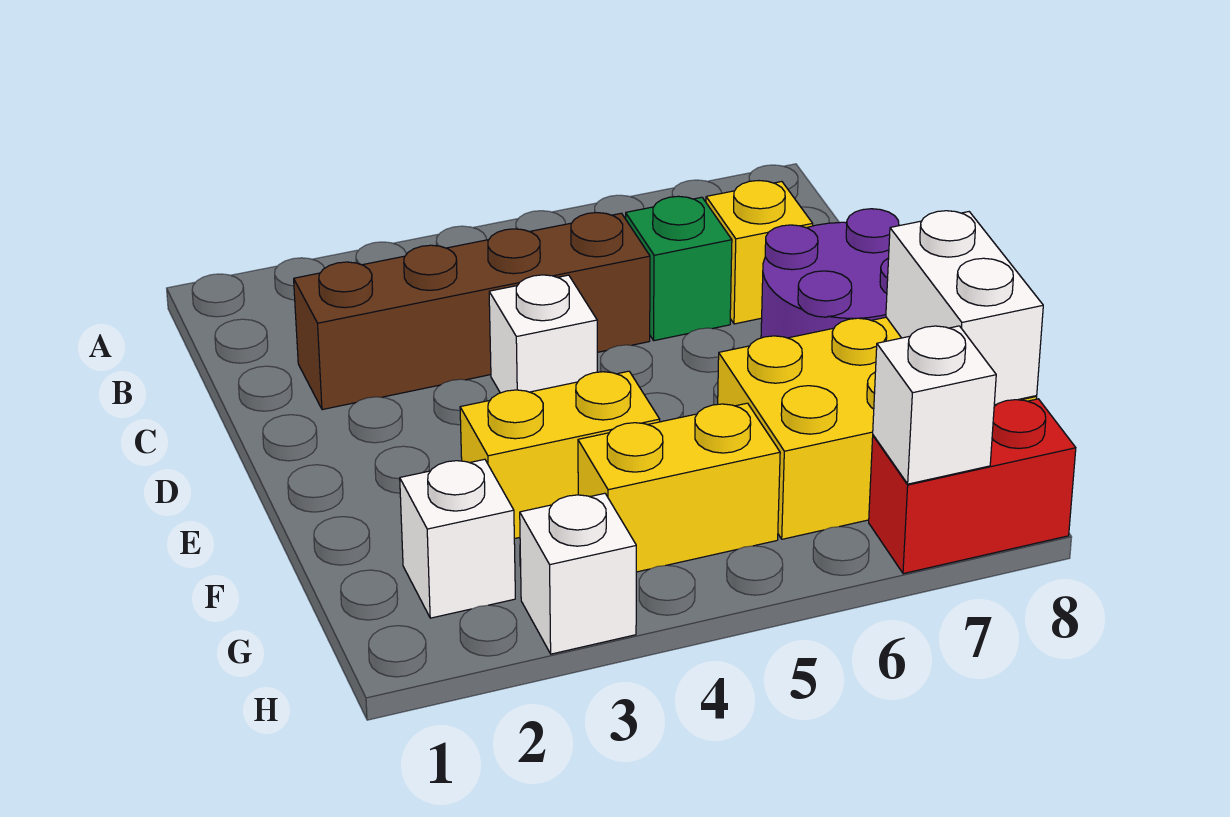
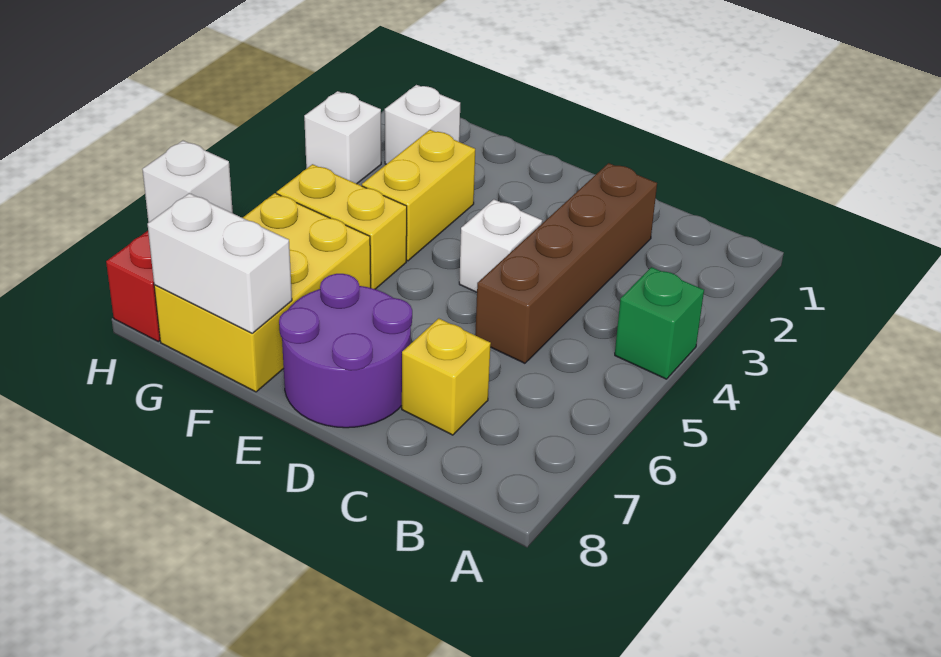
green brick C6 level 1 -> green brick A4 level 1
yellow brick G4:G5 level 1 -> yellow brick F5:G5 level 1

